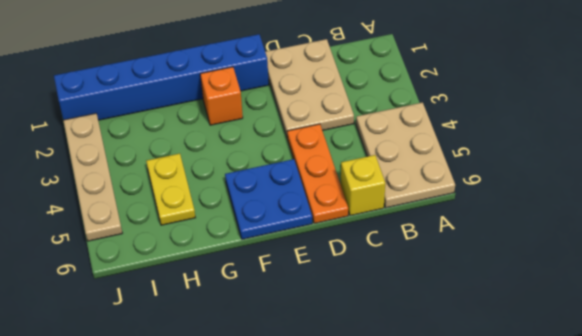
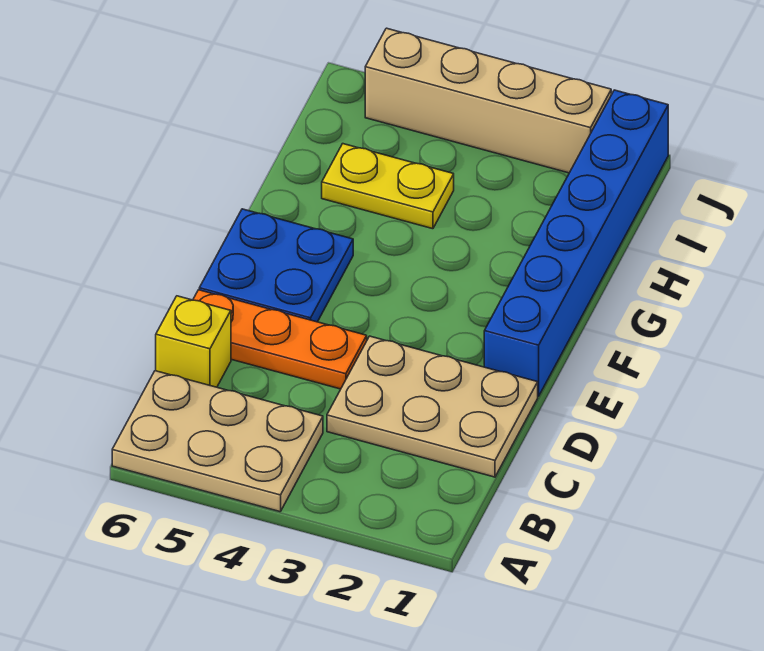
orange brick F2 level 1 -> none
tan plate J2:J5 level 1 -> tan brick J2:J5 level 1

